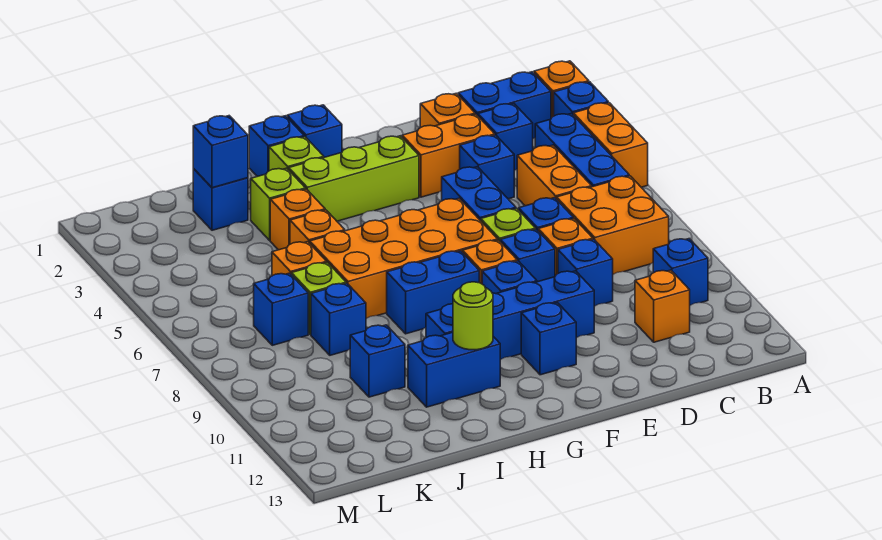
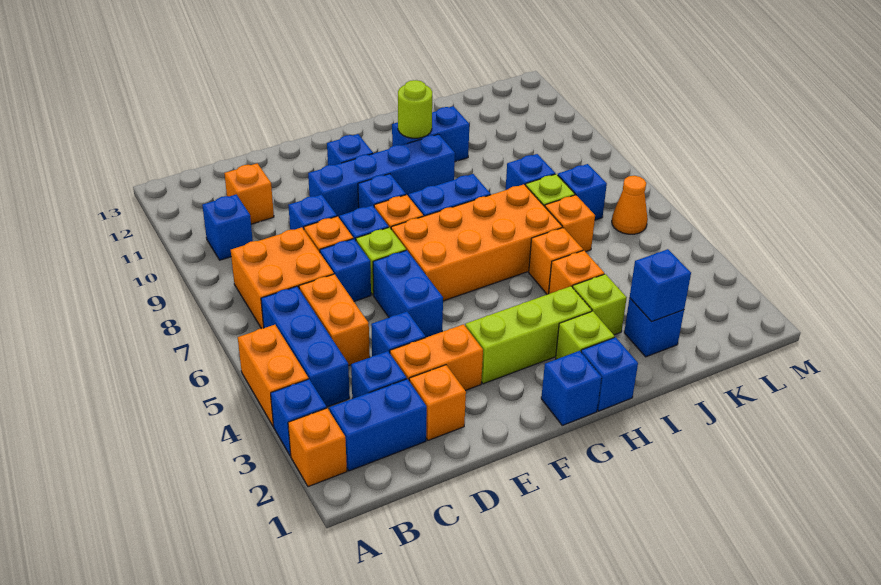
blue brick J10 level 1 -> none
none -> orange cone L6 level 1

